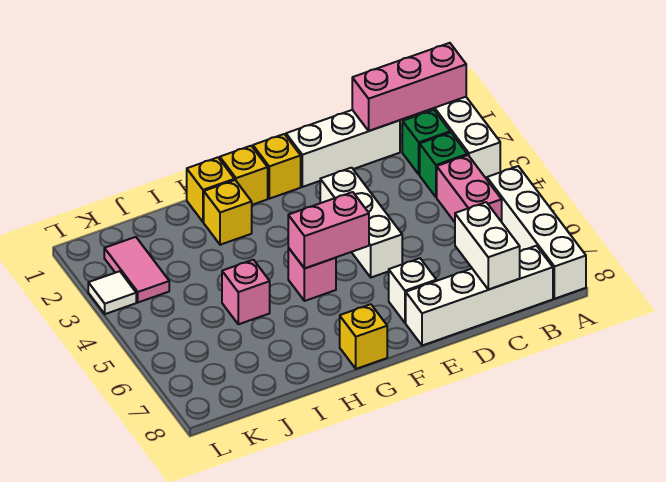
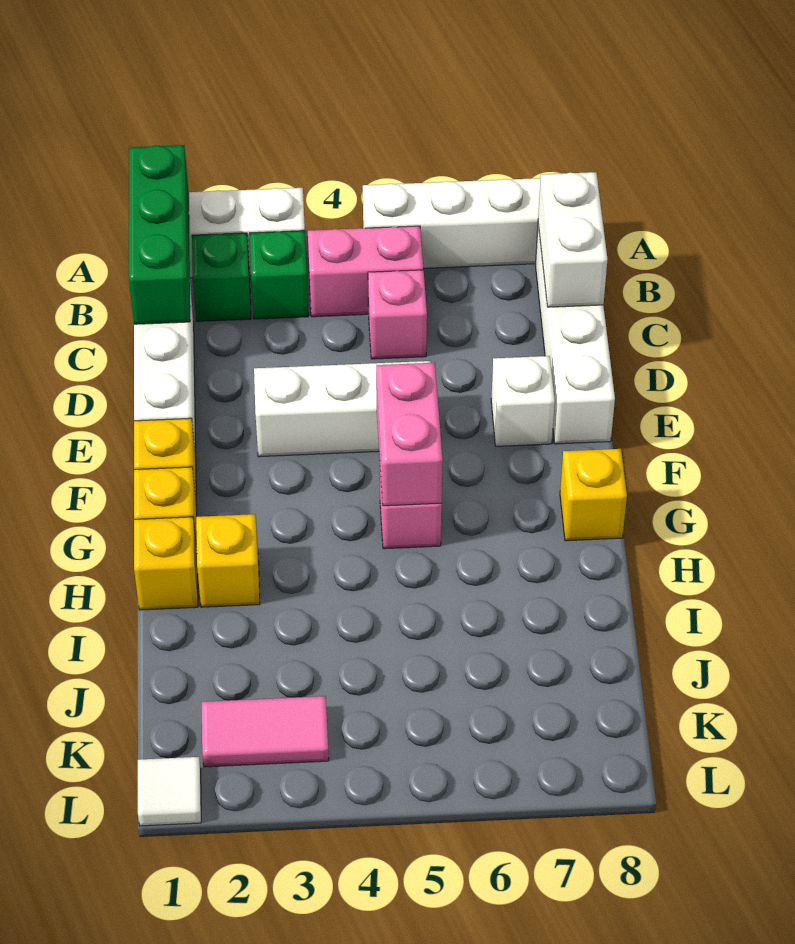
pink brick A1:C1 level 2 -> green brick A1:C1 level 2
white brick C7:C8 level 2 -> white brick B8:C8 level 2
pink brick I5 level 1 -> pink brick C5 level 1
white tile L3 level 1 -> white tile L1 level 1

